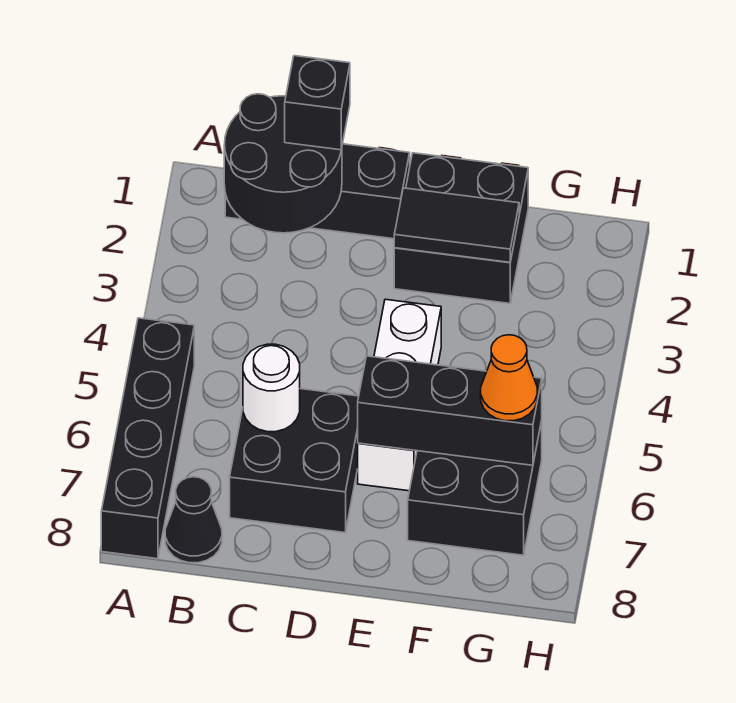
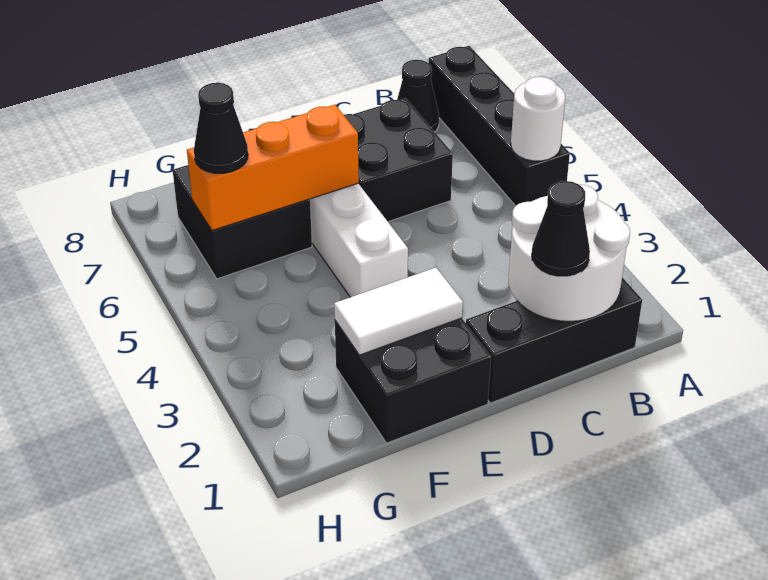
black round brick B1:C2 level 2 -> white round brick B1:C2 level 2
black brick C1 level 3 -> black cone C1 level 3
white round brick C6 level 2 -> white round brick A5 level 2
black tile E2:F2 level 2 -> white tile E2:F2 level 2
black brick E6:G6 level 2 -> orange brick E6:G6 level 2
orange cone G6 level 3 -> black cone G6 level 3

